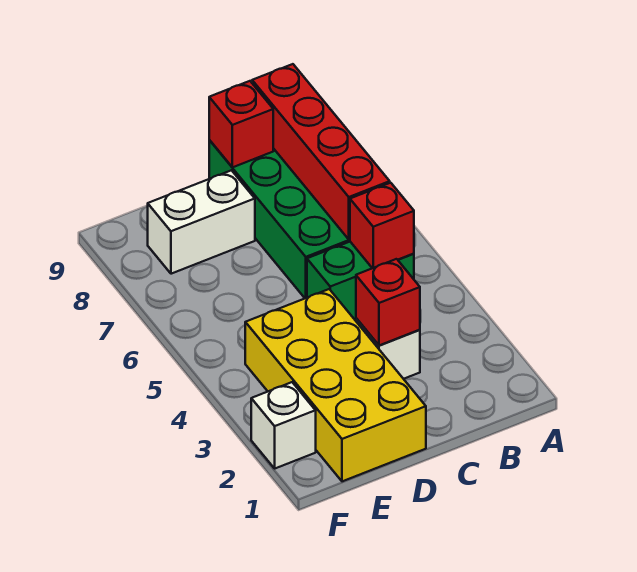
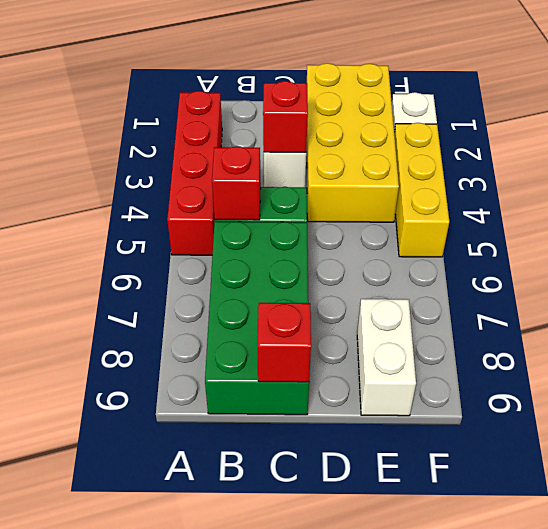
red brick B6:B9 level 2 -> red brick A2:A5 level 1
white brick D8:E8 level 1 -> white brick E8:E9 level 1
none -> yellow brick F3:F5 level 1

